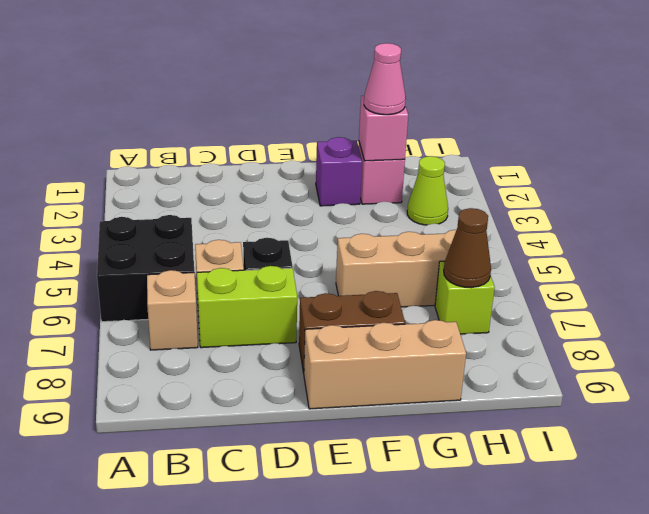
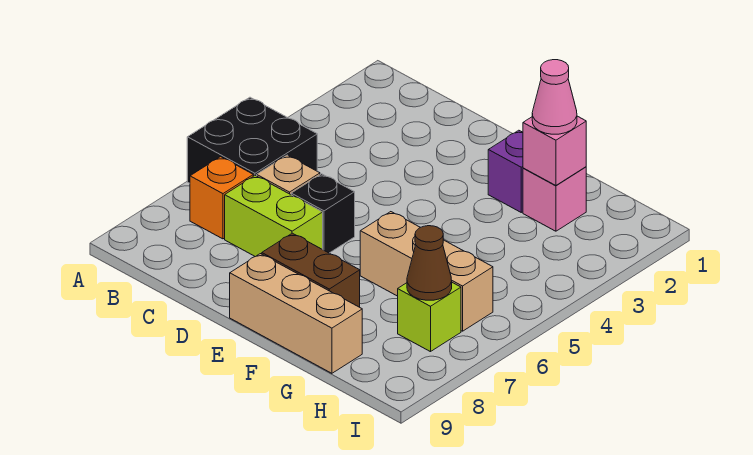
tan brick B7 level 1 -> orange brick B7 level 1
lime cone H3 level 1 -> none

